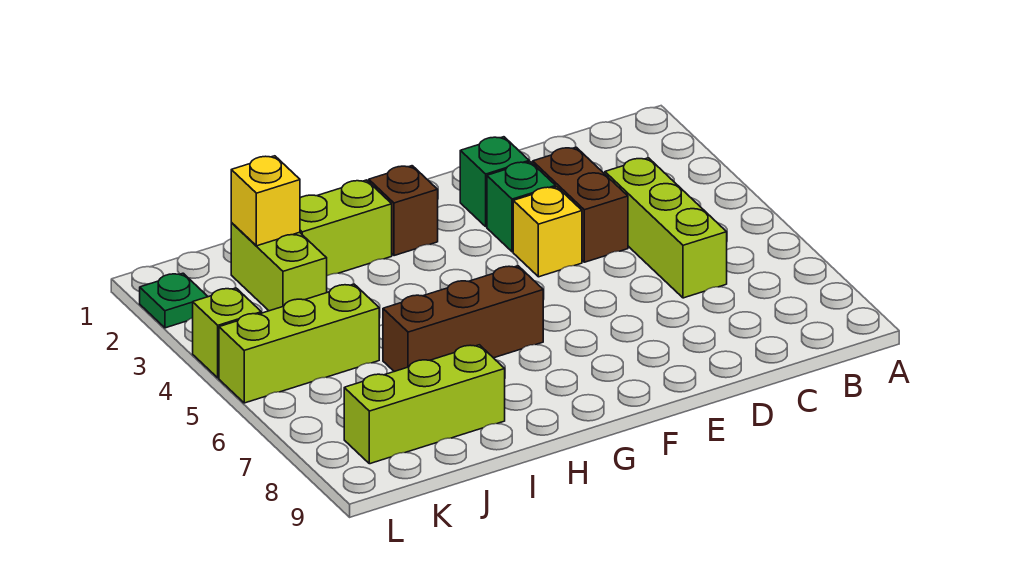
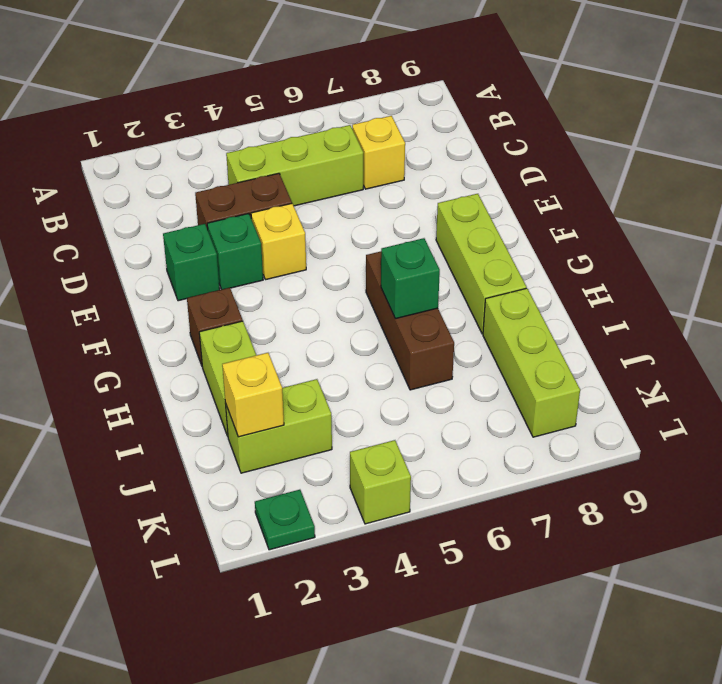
none -> yellow brick C7 level 1
none -> green brick H6 level 2
lime brick J5:L5 level 1 -> lime brick F8:H8 level 1

